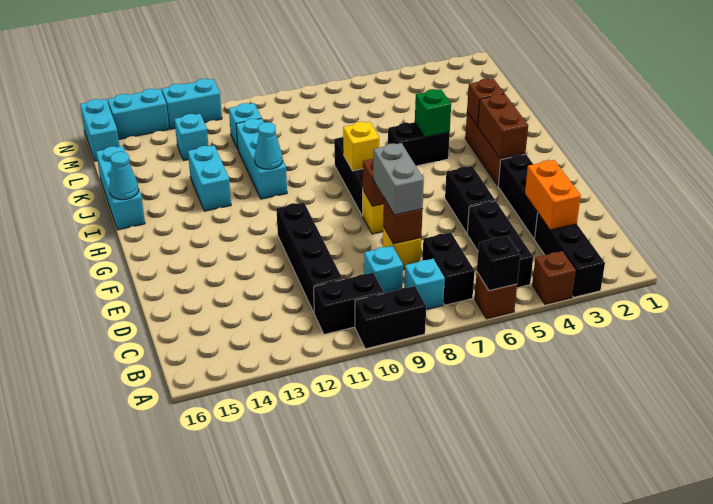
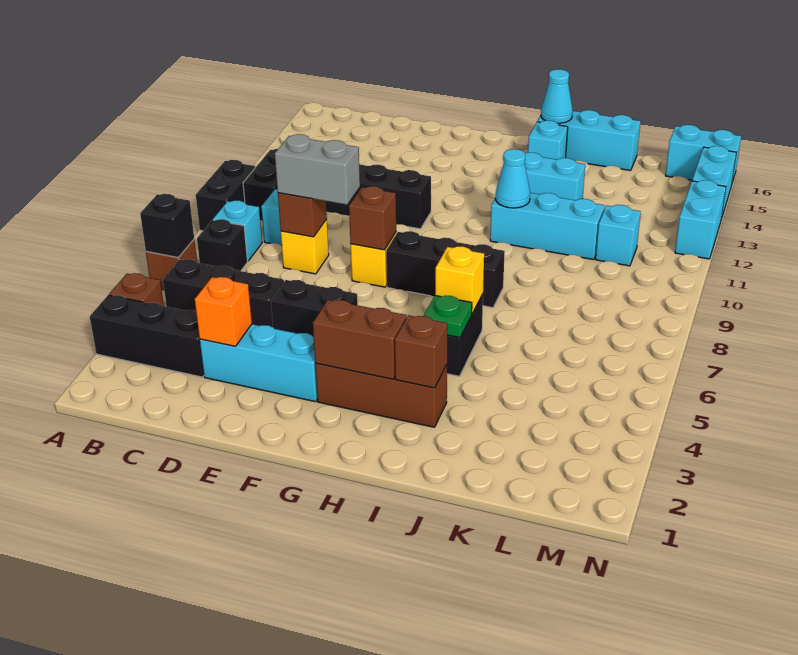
black brick B7:C7 level 1 -> black brick B7 level 1
orange brick C3:D3 level 2 -> orange brick D3 level 2
black brick D3:F3 level 1 -> cyan brick D3:F3 level 1
yellow brick H8 level 2 -> yellow brick I6 level 2
green brick I5 level 2 -> green plate I5 level 2
cyan brick L13 level 1 -> cyan brick I15 level 1

